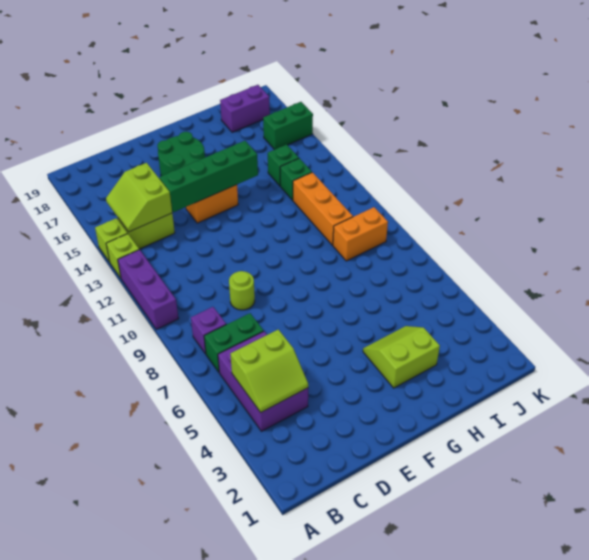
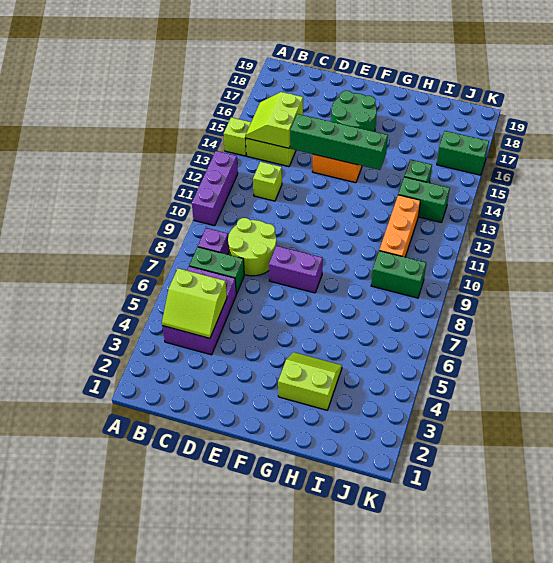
lime brick A13 level 1 -> lime brick C12 level 1
lime round brick D9 level 1 -> lime round brick C8:D9 level 1
orange brick I9:J9 level 1 -> green brick I9:J9 level 1
green brick I13 level 1 -> green brick I13:J13 level 1
purple brick I18:J18 level 1 -> purple brick E8:F8 level 1

